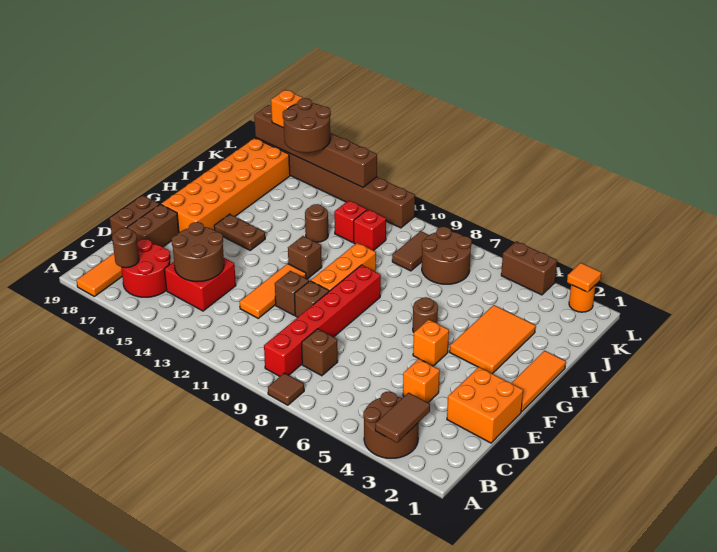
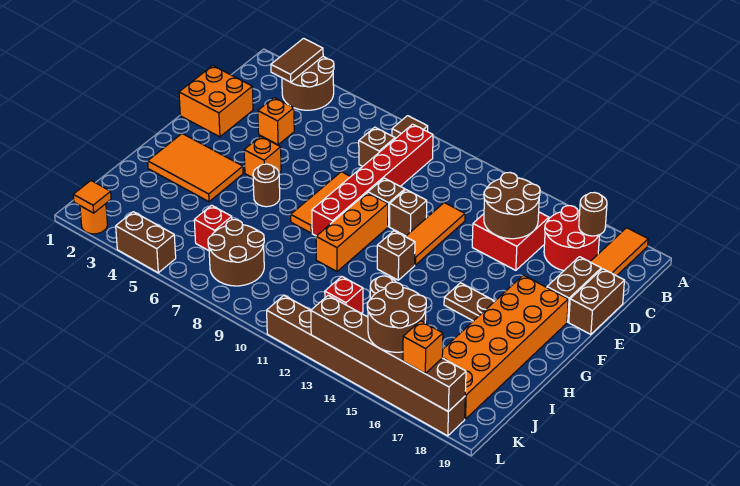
orange tile F1:H1 level 1 -> orange tile E8:G8 level 1
orange tile G3:I4 level 1 -> orange tile G2:H4 level 1
brown tile J9:K9 level 1 -> none
red brick J11 level 1 -> red brick J6 level 1

